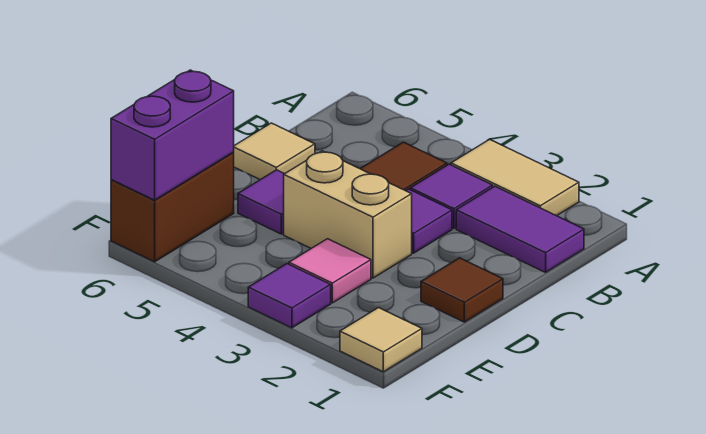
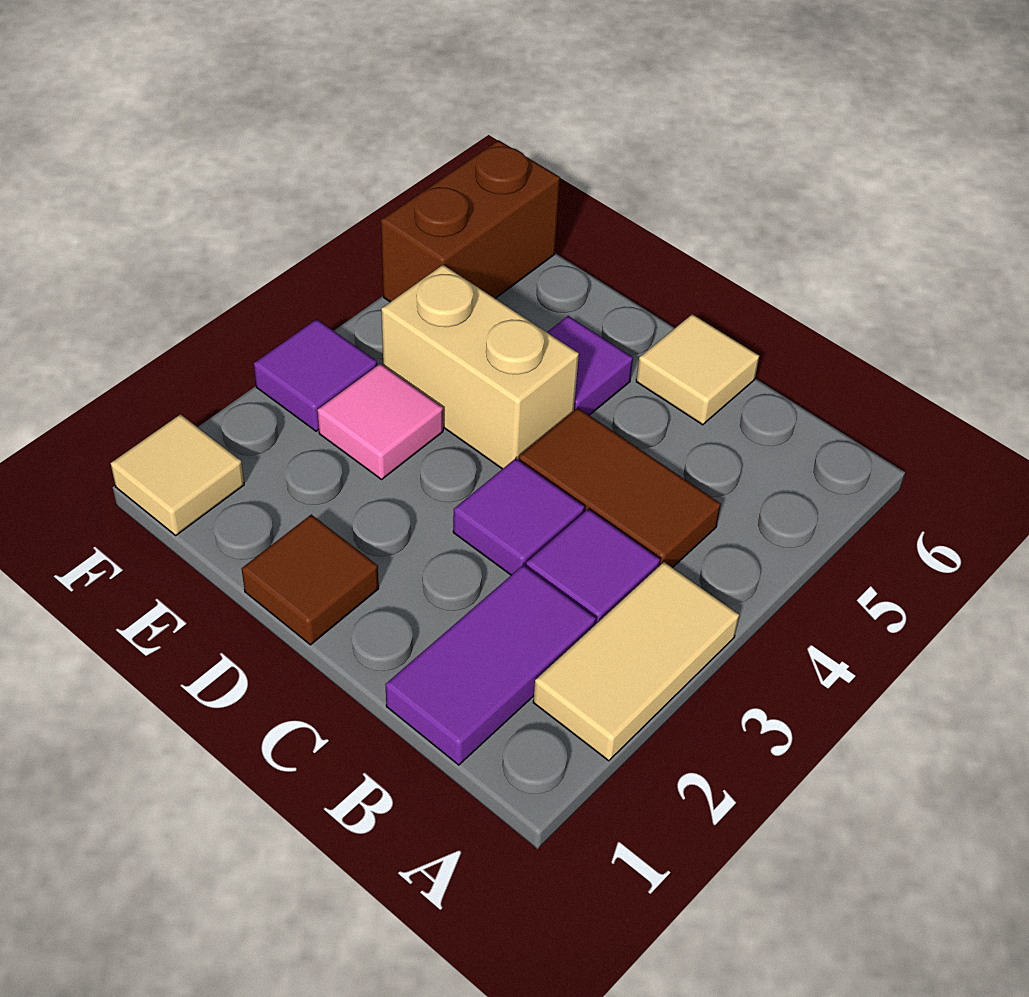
tan brick D3:D4 level 1 -> tan brick D4:E4 level 1
brown brick E6:F6 level 1 -> brown brick F5:F6 level 1
purple brick E6:F6 level 2 -> none

